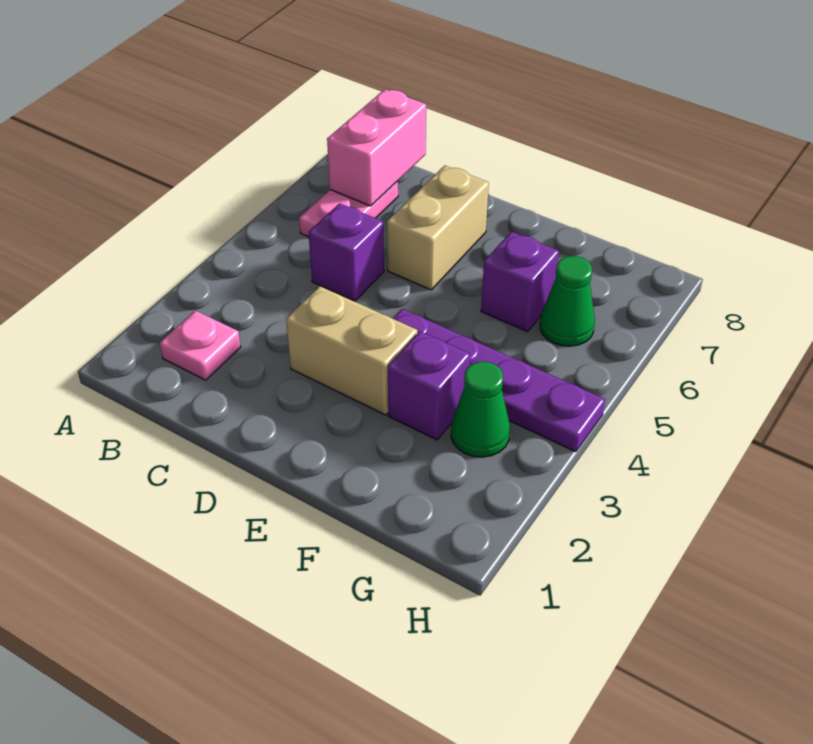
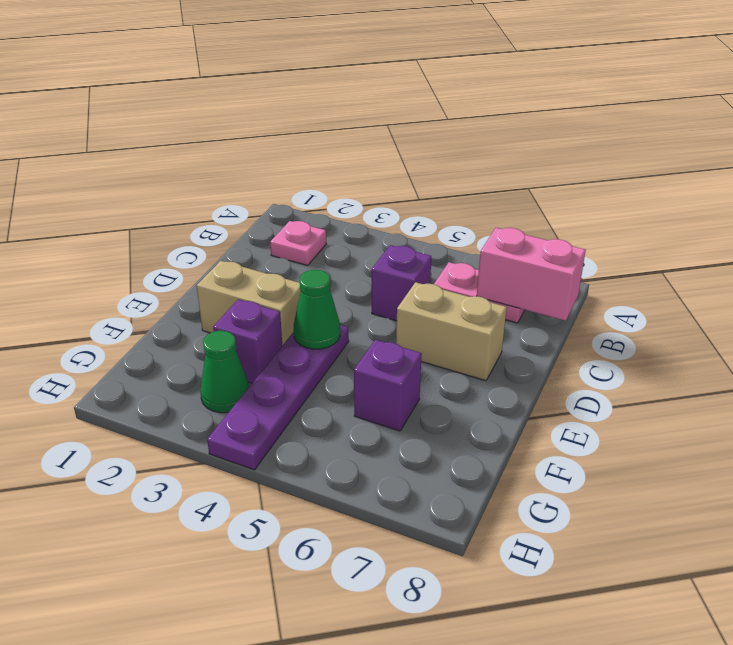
tan brick D3:E3 level 1 -> tan brick E2:E3 level 1
green cone G6 level 1 -> green cone E4 level 2

